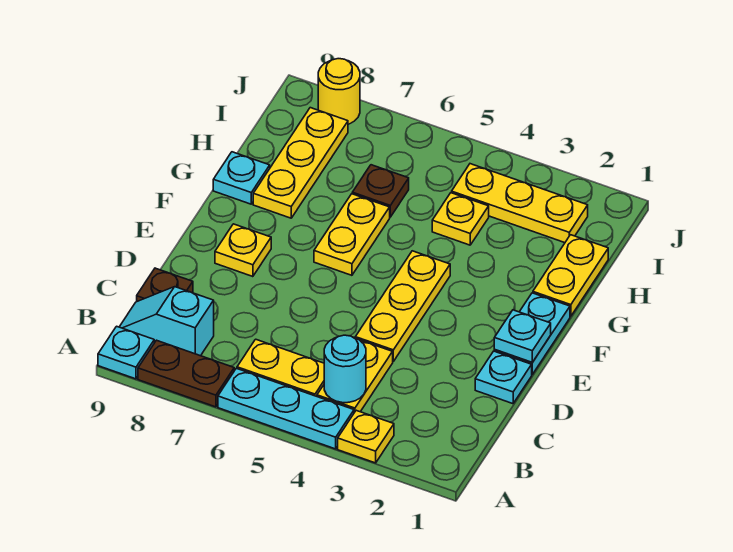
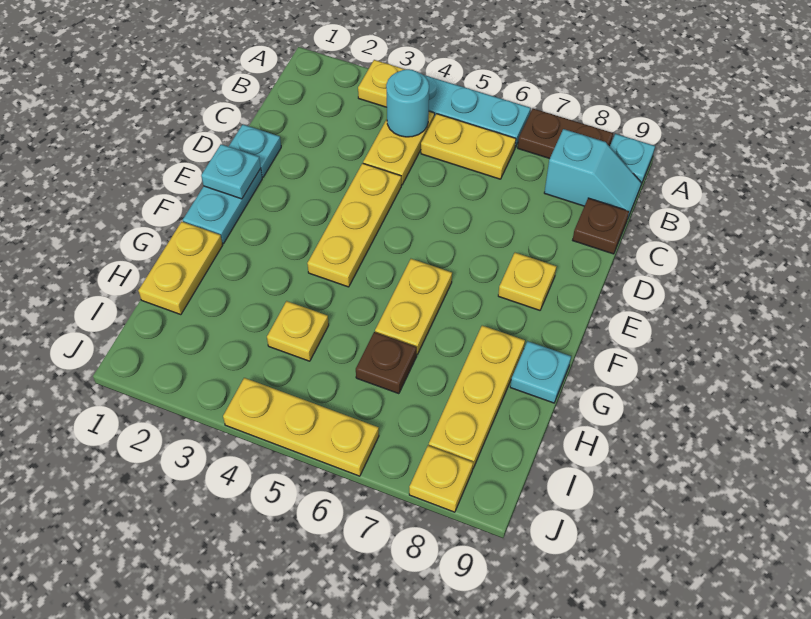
yellow plate I2:I4 level 1 -> yellow plate J4:J6 level 1
yellow round brick J8 level 1 -> yellow plate J8 level 1

